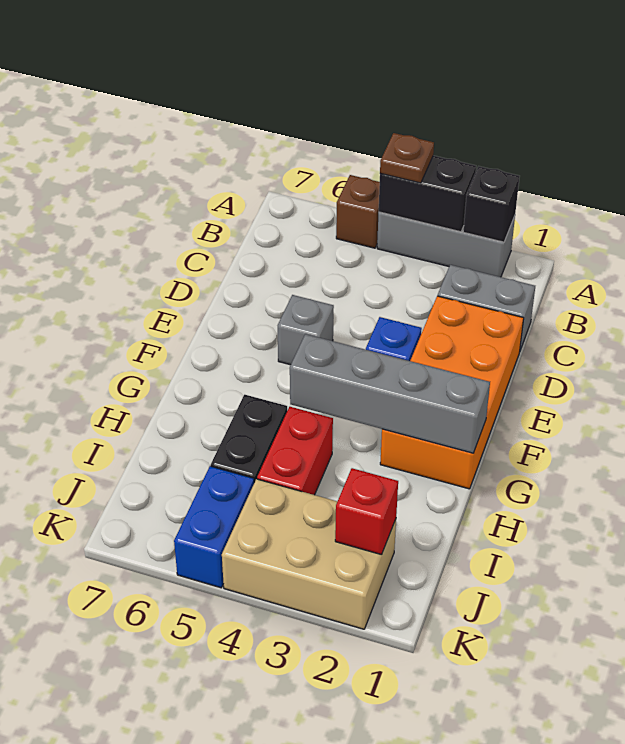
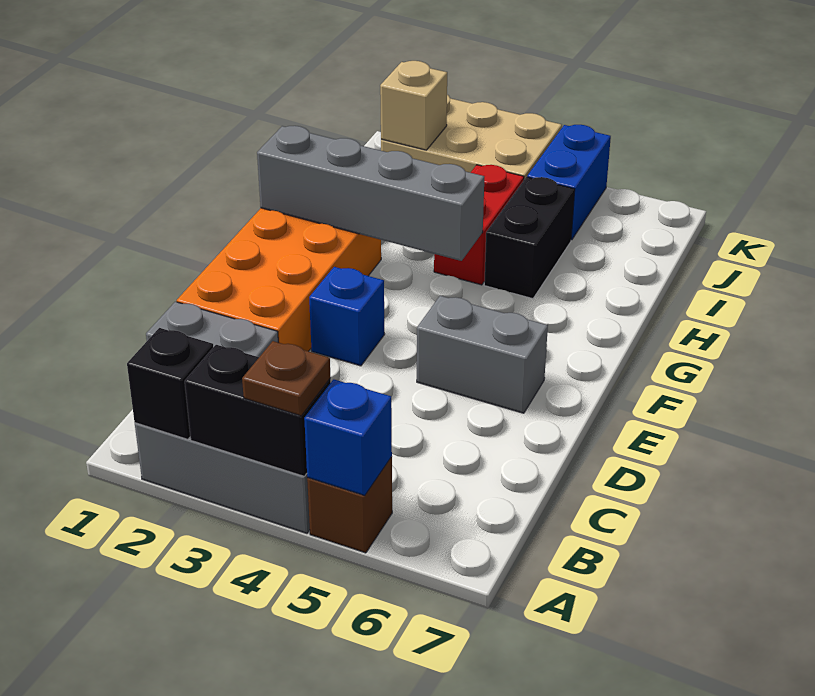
none -> blue brick A5 level 2
grey brick E5 level 1 -> grey brick E5:E6 level 1
red brick J2 level 2 -> tan brick J2 level 2

